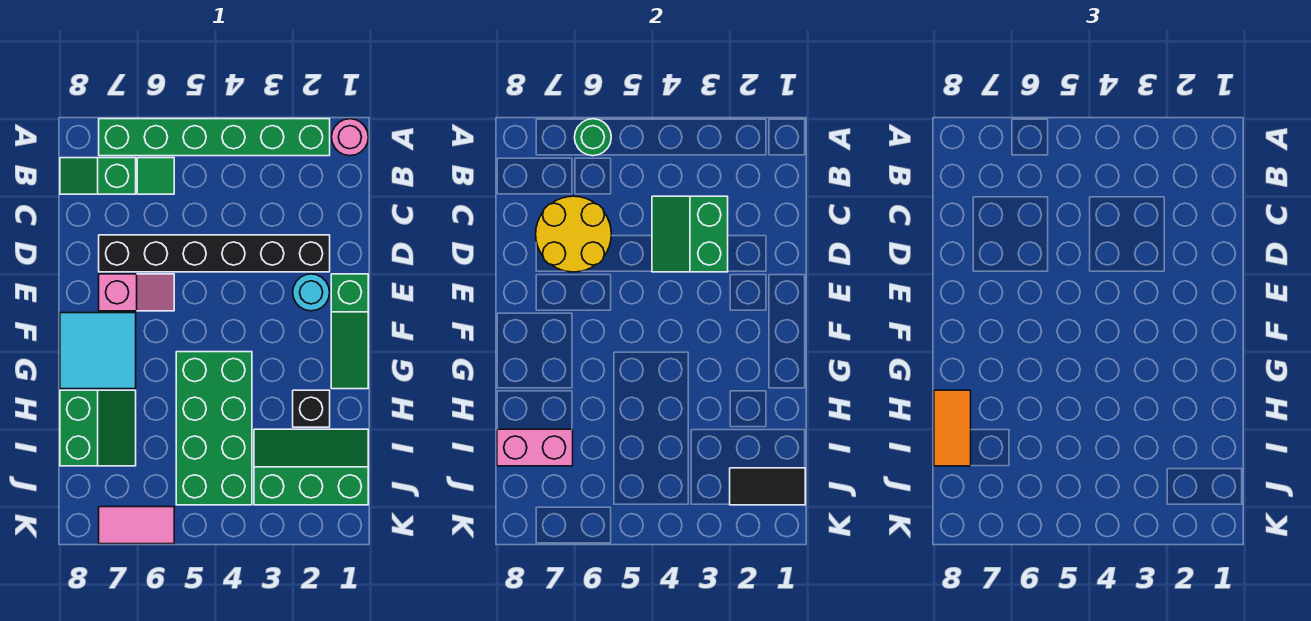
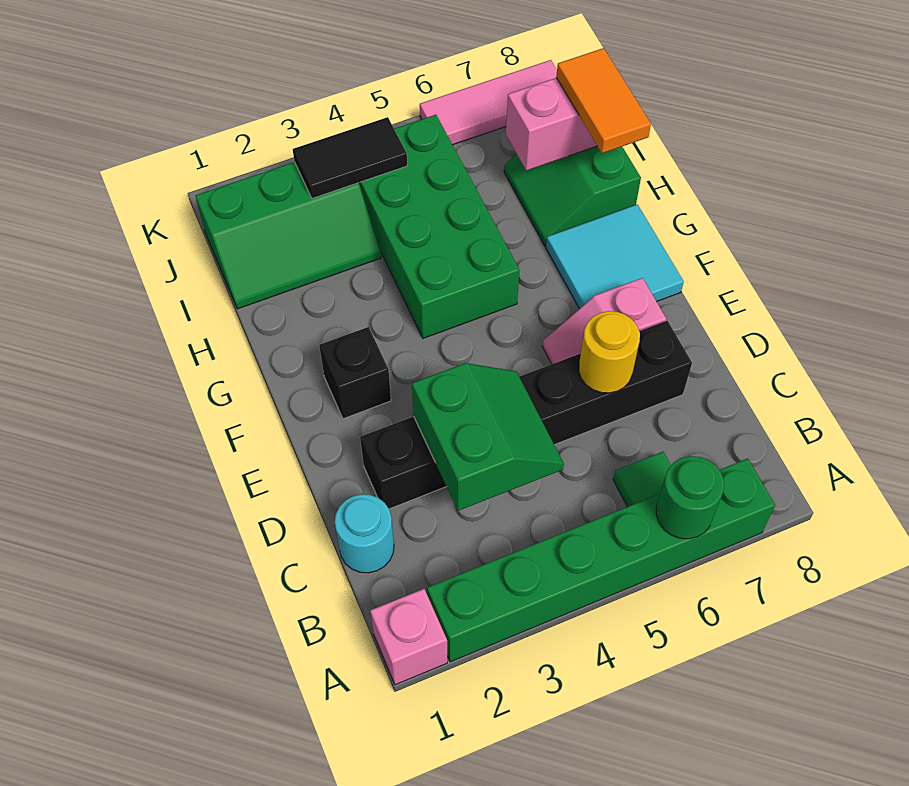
pink round brick A1 level 1 -> pink brick A1 level 1
green slope B7:B8 level 1 top 7 -> none
yellow round brick C6:D7 level 2 -> yellow round brick D6 level 2
green slope E1:G1 level 1 top E -> none
cyan round brick E2 level 1 -> cyan round brick C1 level 1
black brick H2 level 1 -> black brick F2 level 1
black tile J1:J2 level 2 -> black tile J3:J4 level 2
pink tile K6:K7 level 1 -> pink tile K6:K8 level 1

